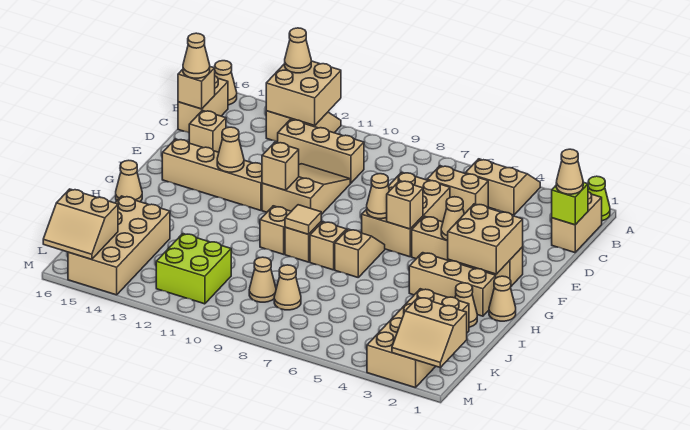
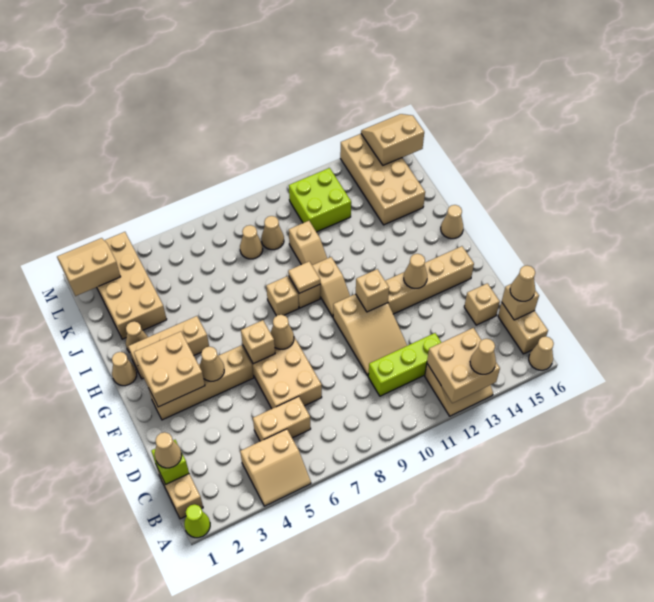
tan brick C10:C12 level 1 -> lime brick C10:C12 level 1
tan slope G7:H7 level 1 top H -> tan slope I10:J10 level 1 top J

